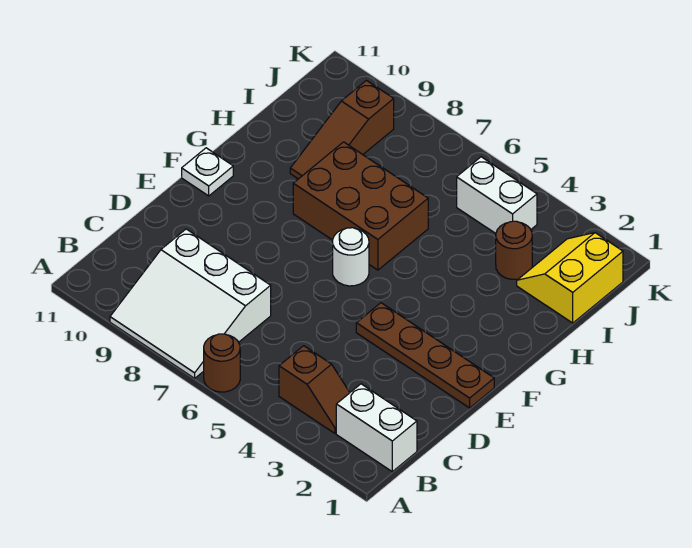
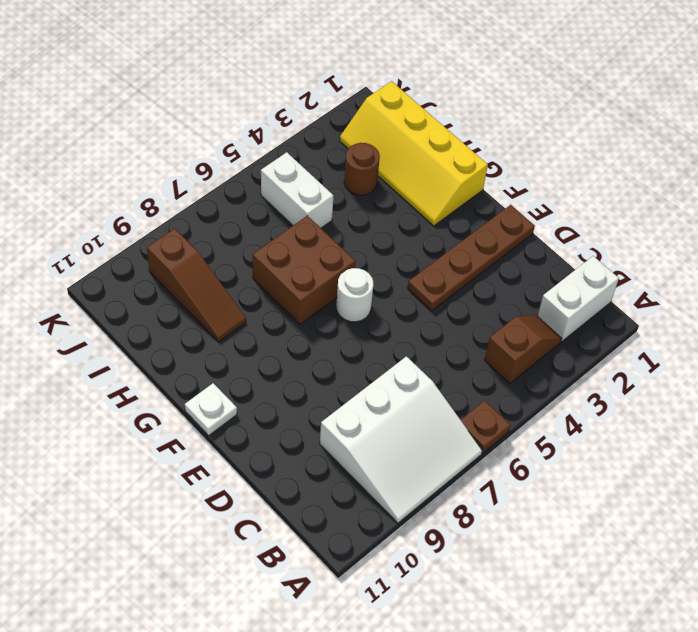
brown round brick A6 level 1 -> brown plate A6 level 1
brown brick G6:H8 level 1 -> brown brick G6:H7 level 1
yellow slope I1:J2 level 1 top 1 -> yellow slope G1:J2 level 1 top 1
white brick J4:J5 level 1 -> white brick I5:J5 level 1

